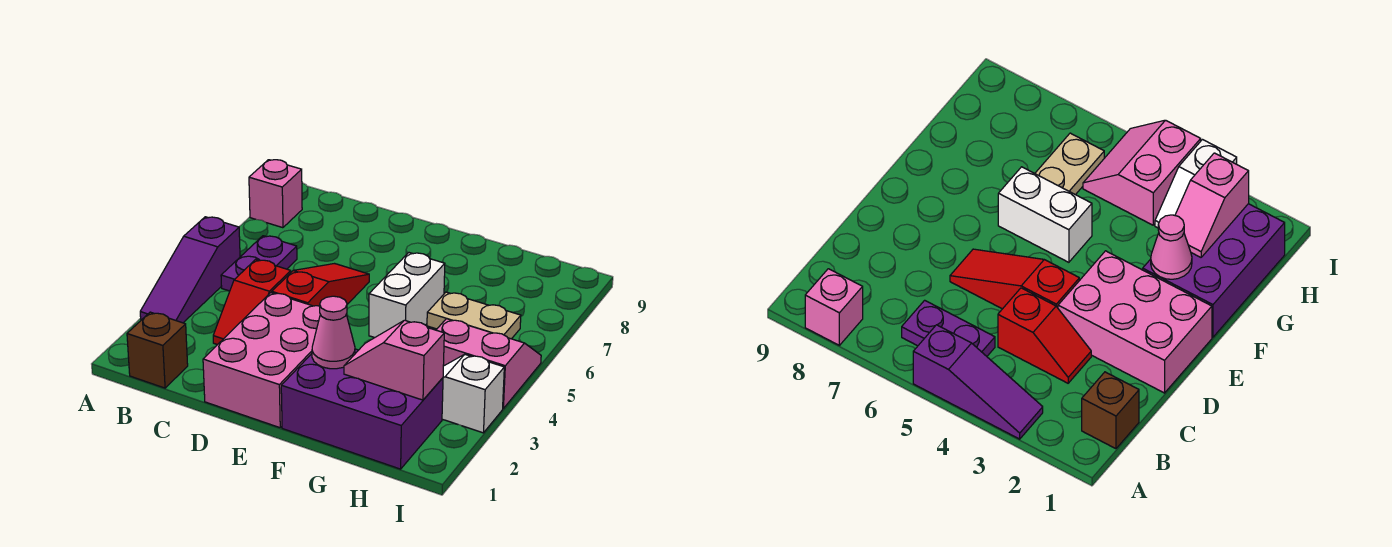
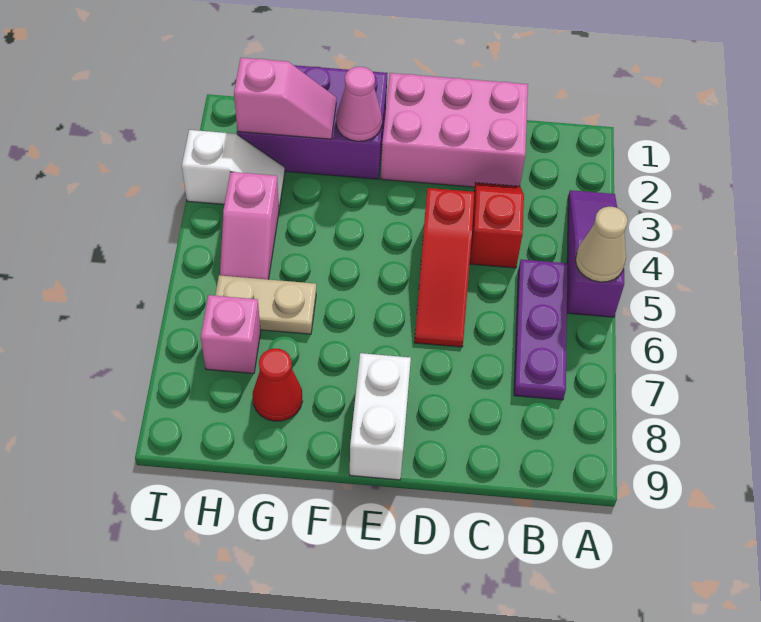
none -> tan cone A5 level 2
pink brick A8 level 1 -> pink brick H7 level 1
brown brick B1 level 1 -> none
purple plate B5:B6 level 1 -> purple plate B5:B7 level 1
pink brick D1:E3 level 1 -> pink brick C1:E2 level 1
white brick F5:F6 level 1 -> white brick E8:E9 level 1
none -> red cone G8 level 1
pink slope H4:I5 level 1 top 4 -> pink slope H4:H5 level 1 top 4

